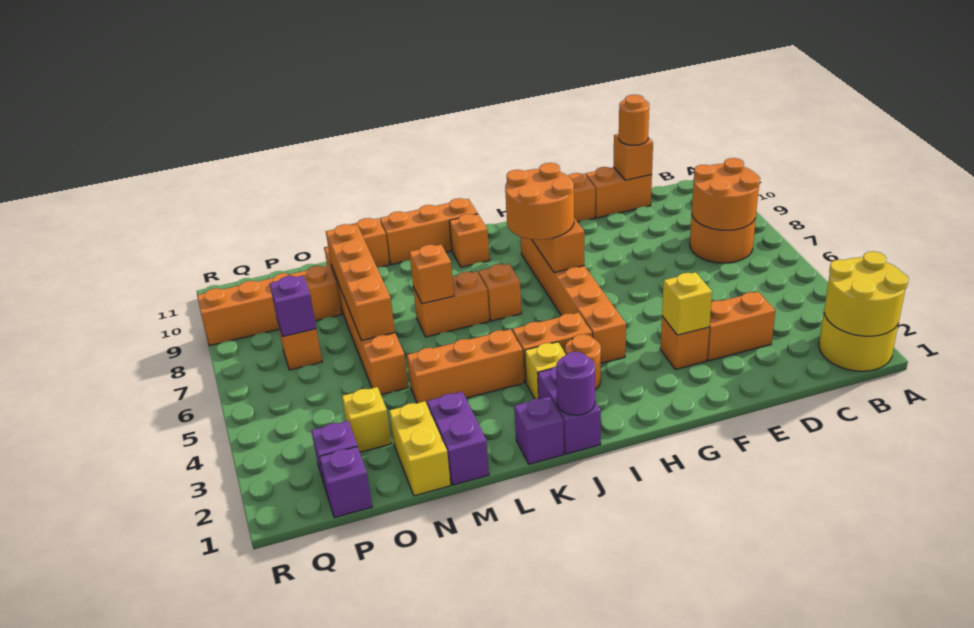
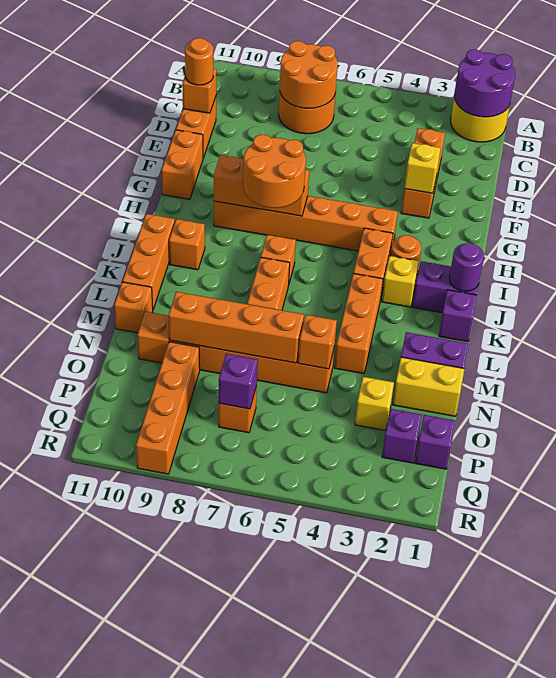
yellow round brick A1:B2 level 2 -> purple round brick A1:B2 level 2
orange brick L7 level 2 -> orange brick N5 level 2

